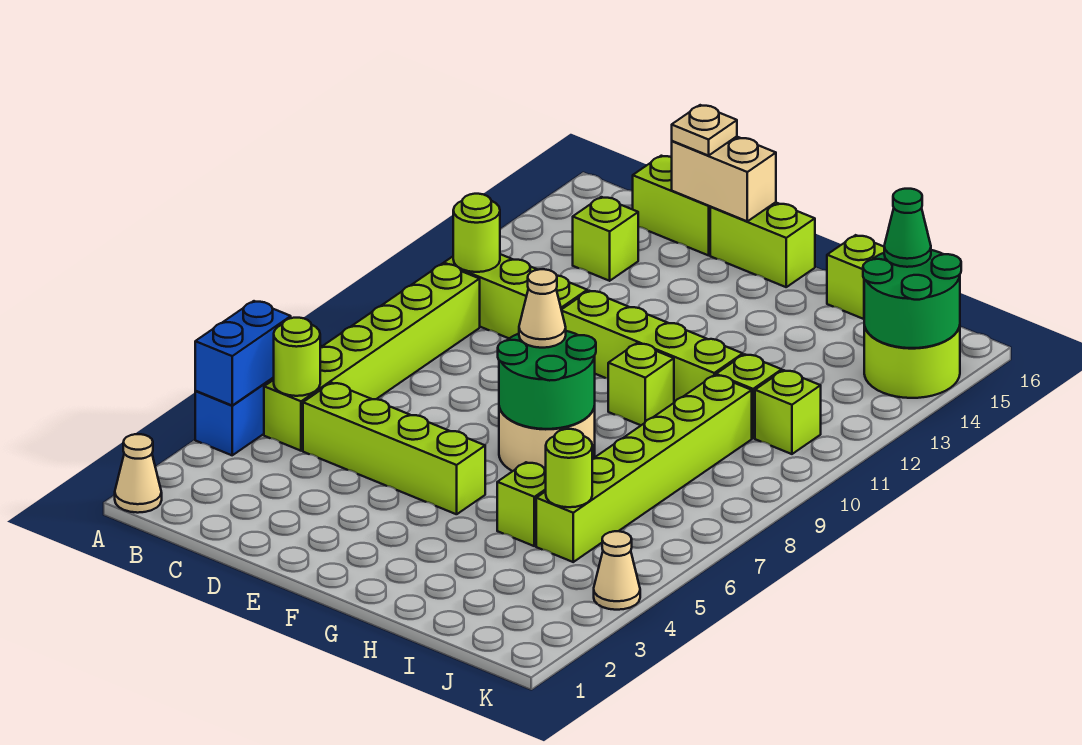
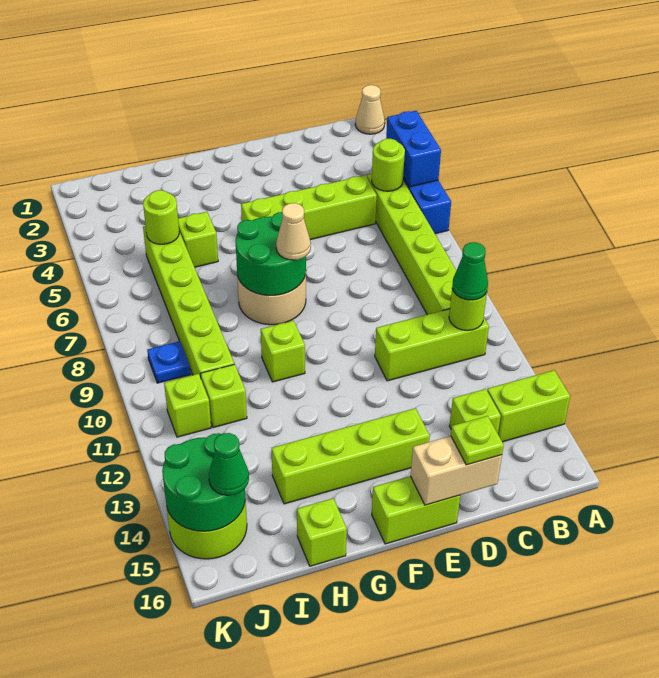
none -> green cone B11 level 3
lime brick C16:D16 level 1 -> lime brick A14:B14 level 1
tan plate D16 level 3 -> lime plate D16 level 3
lime brick E11:H11 level 1 -> lime brick E14:H14 level 1
none -> blue plate J9 level 1
tan cone K4 level 1 -> none

